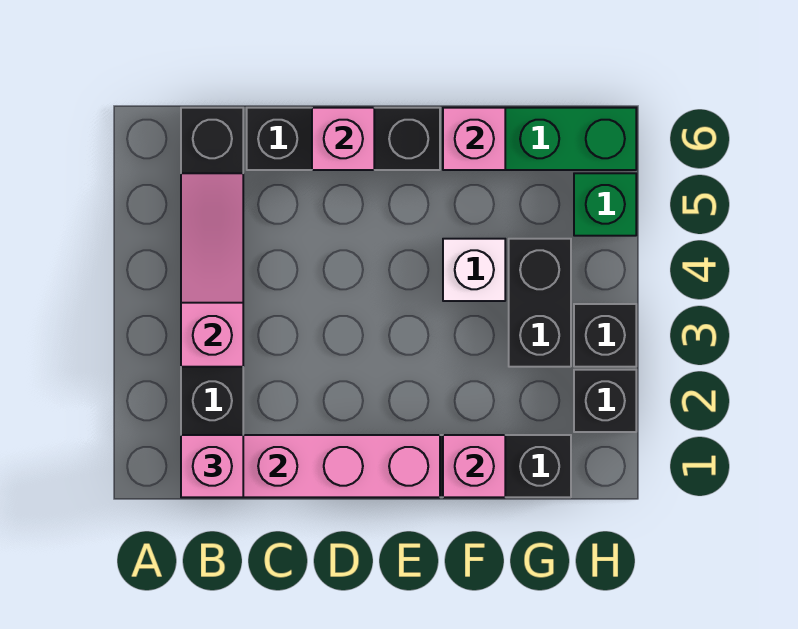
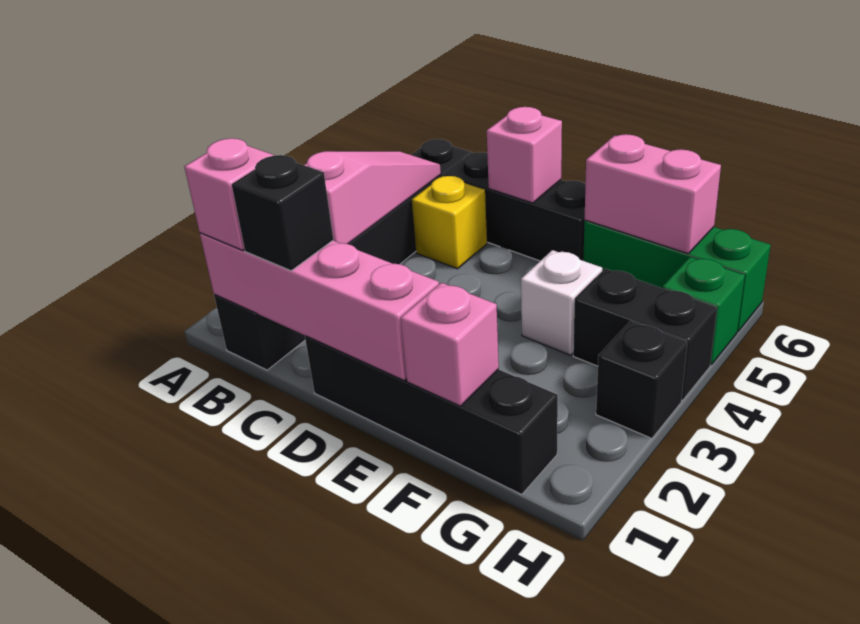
none -> yellow brick C5 level 1
pink brick F6 level 2 -> pink brick F6:G6 level 2
black brick G3:G4 level 1 -> black brick G4:H4 level 1
black brick H2 level 1 -> black brick C1 level 3

